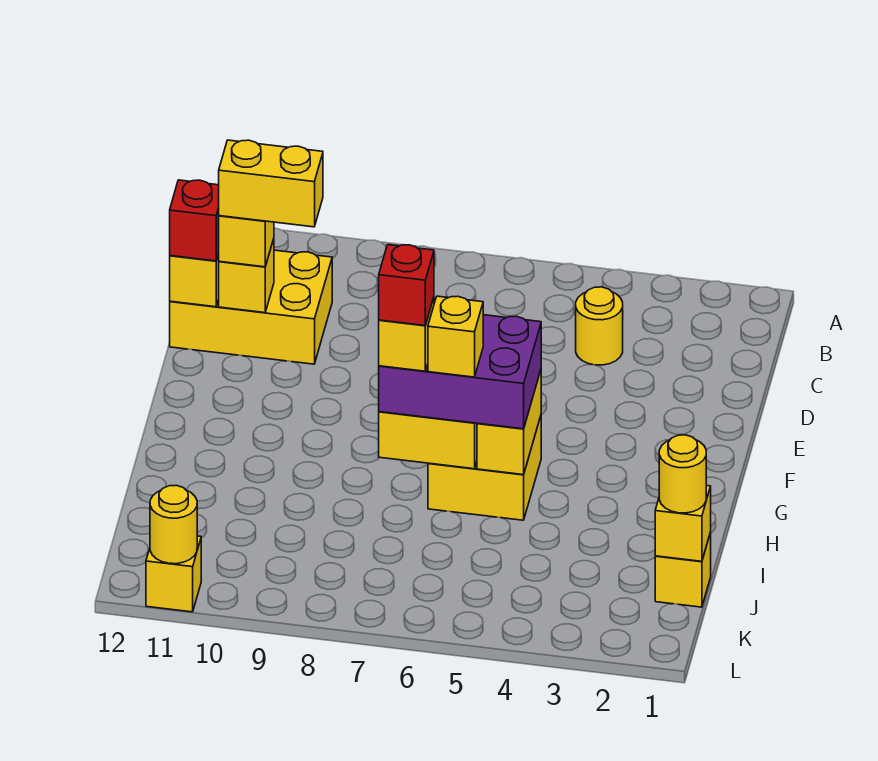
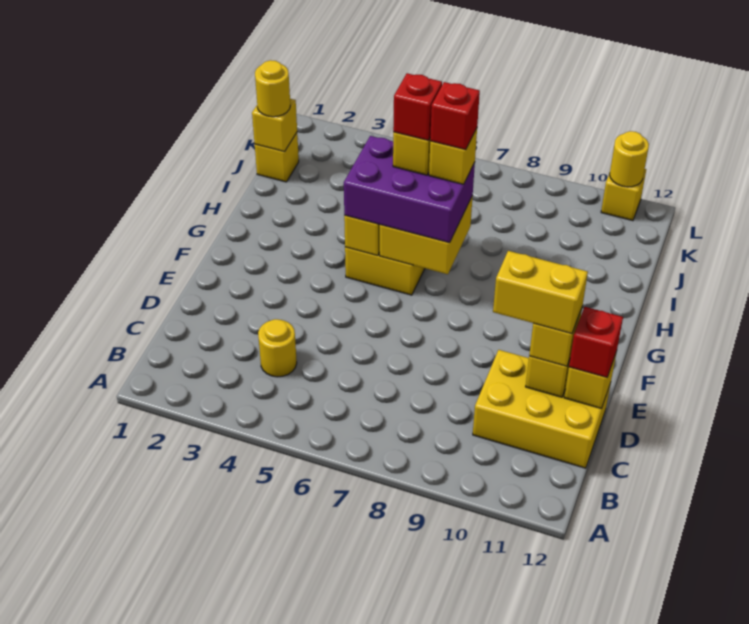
none -> red brick H6 level 5

